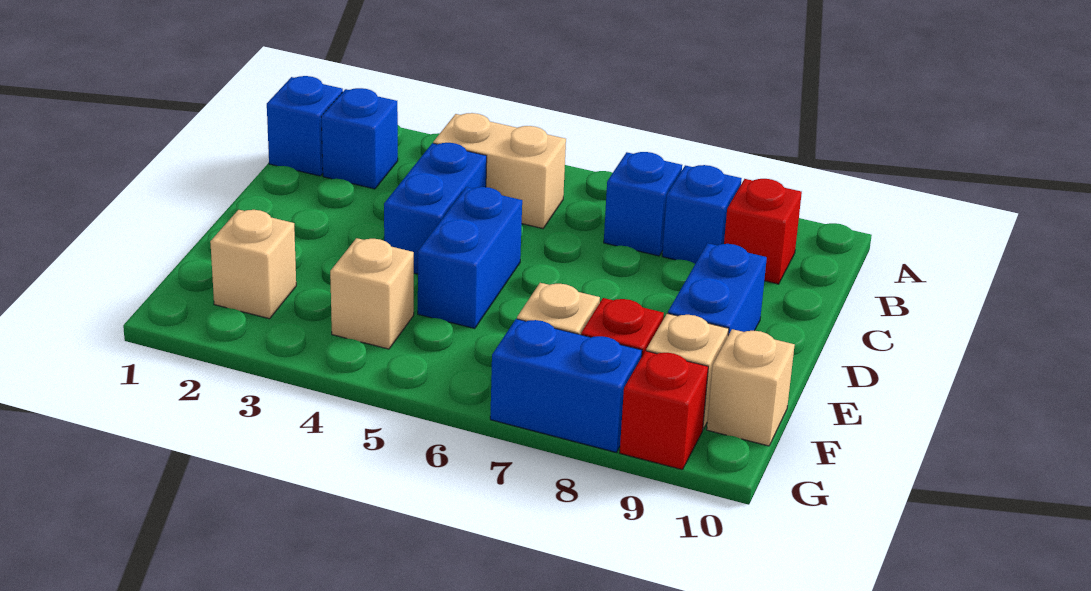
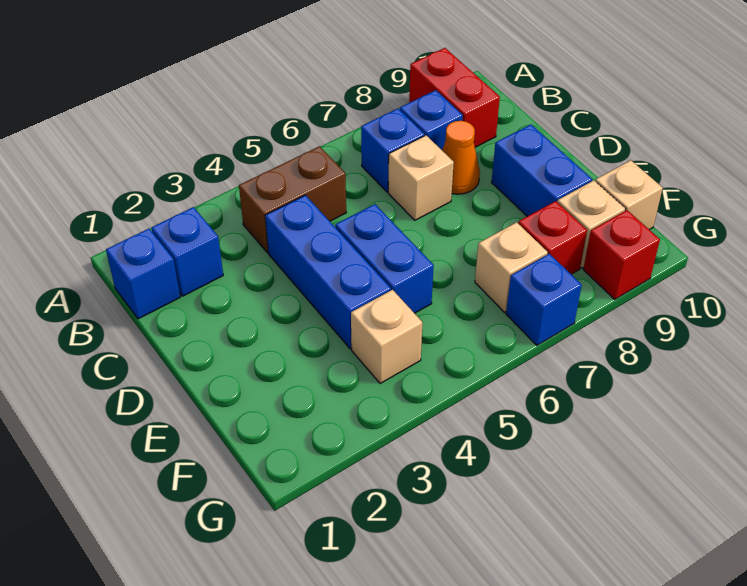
tan brick B4:B5 level 1 -> brown brick B4:B5 level 1
red brick B9 level 1 -> red brick A9:B9 level 1
blue brick C4:D4 level 1 -> blue brick C4:E4 level 1
none -> orange cone C8 level 1
tan brick F2 level 1 -> tan brick C7 level 1
blue brick G7:G8 level 1 -> blue brick G7 level 1

